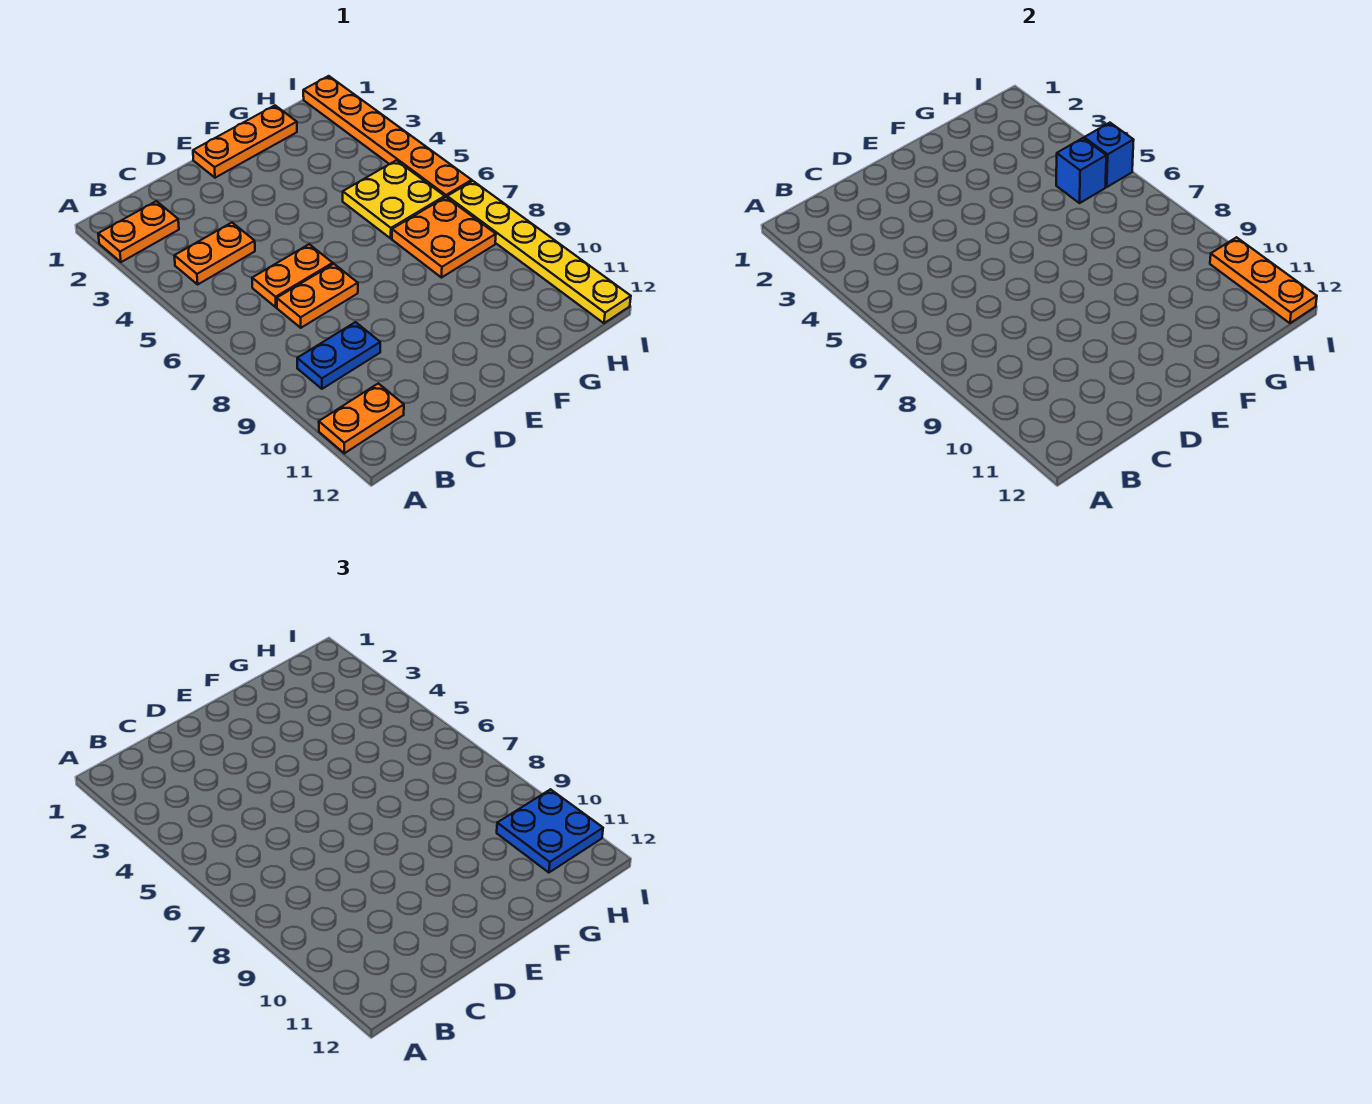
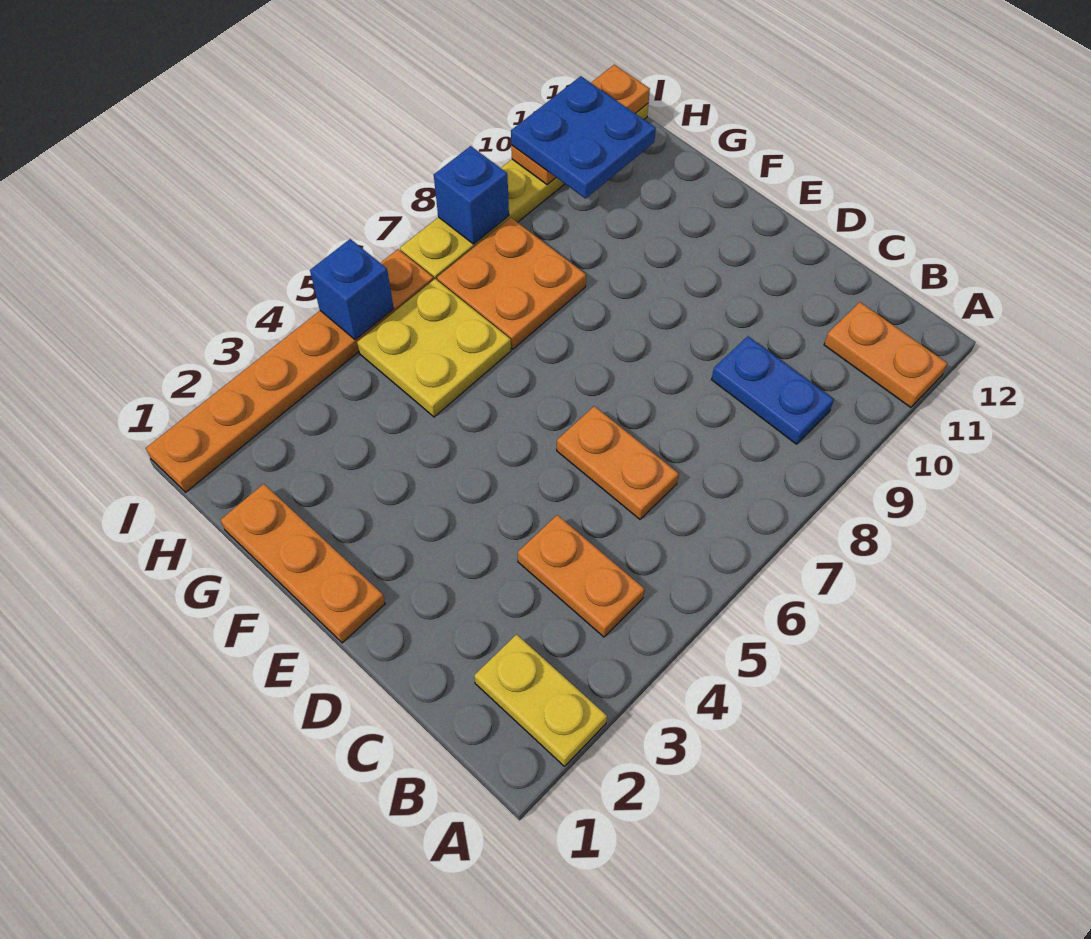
orange plate A2:B2 level 1 -> yellow plate A2:B2 level 1
orange plate C7:D7 level 1 -> none
blue brick H5 level 2 -> blue brick I8 level 2

